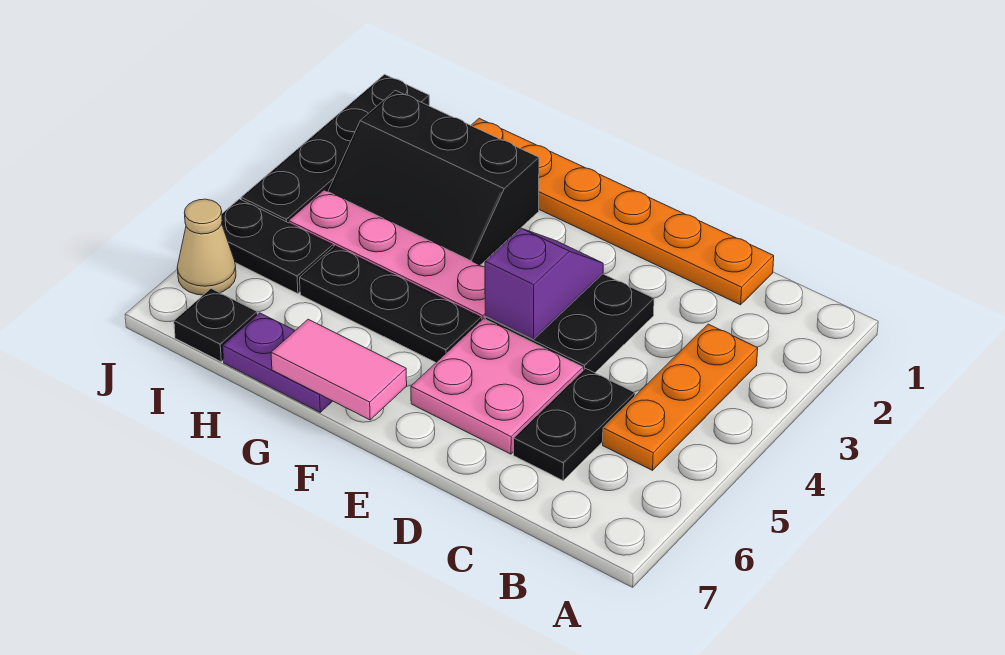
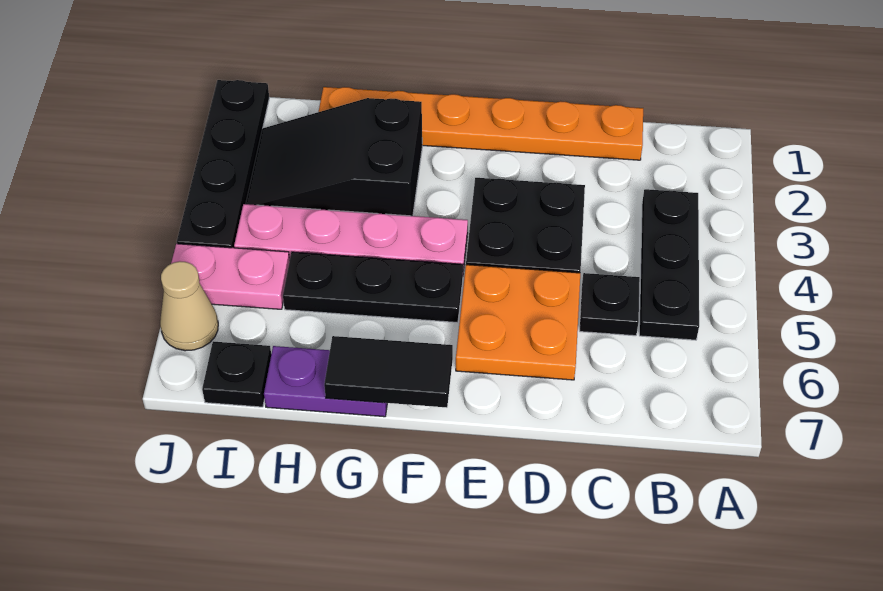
orange plate B3:B5 level 1 -> black plate B3:B5 level 1
black plate C5:C6 level 1 -> black plate C5 level 1
pink plate D5:E6 level 1 -> orange plate D5:E6 level 1
purple slope E3:E4 level 2 top 4 -> none
pink tile F7:G7 level 2 -> black tile F7:G7 level 2
black slope G2:I3 level 1 top 2 -> black slope G2:I3 level 1 top G
black plate I5:J5 level 1 -> pink plate I5:J5 level 1

